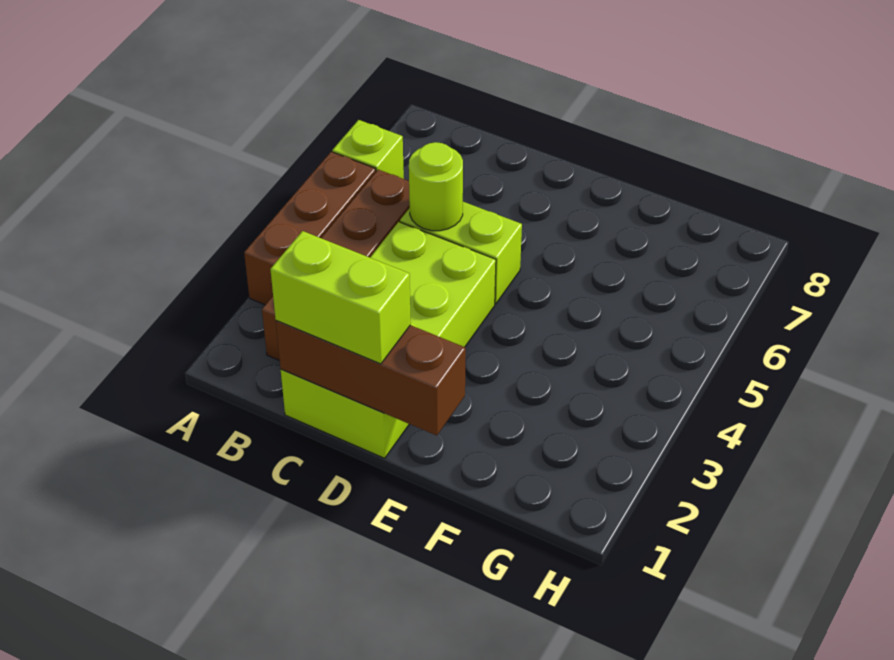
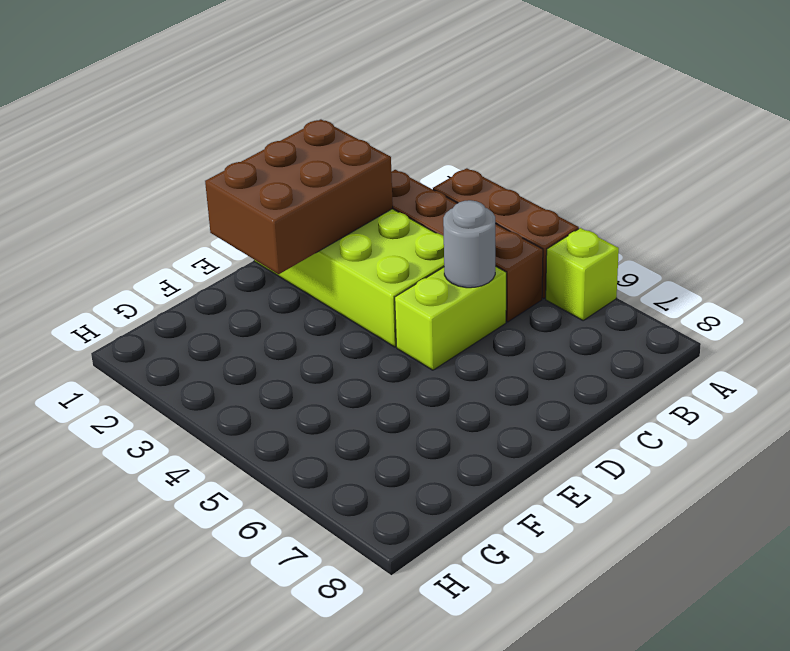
brown brick C1:E1 level 2 -> brown brick C1:E2 level 2
lime brick C1:D1 level 3 -> none
lime round brick C5 level 2 -> grey round brick C5 level 2

